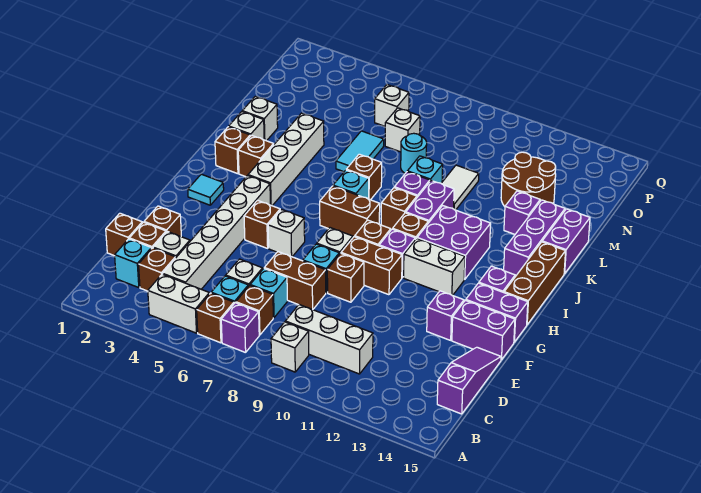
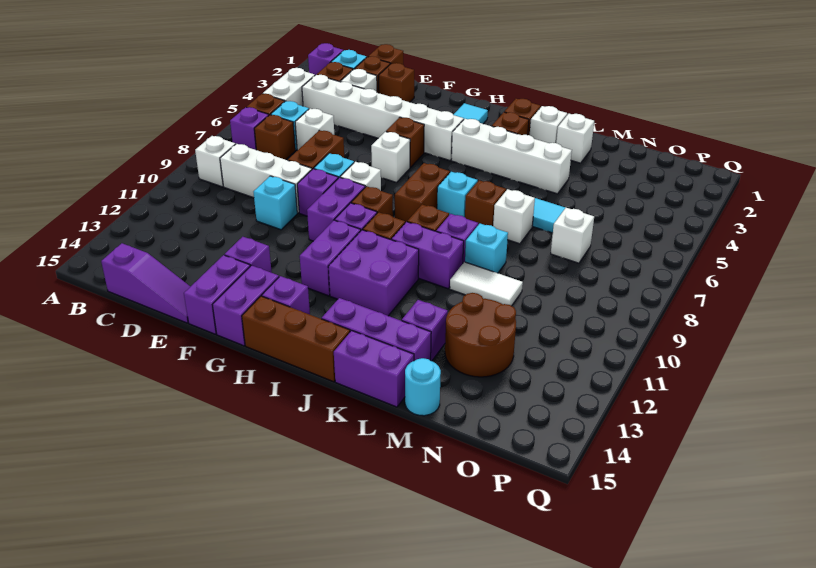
none -> purple brick B2 level 1
white brick C9:C11 level 1 -> white brick C9:E9 level 1
cyan brick D7 level 1 -> cyan brick E10 level 1
brown brick F9 level 1 -> purple brick F9 level 1
brown brick G9:G10 level 1 -> purple brick G9:G10 level 1
white brick H11:H12 level 1 -> purple brick H11:H12 level 1
cyan round brick M8 level 1 -> cyan round brick M15 level 1
white brick O6 level 1 -> white brick L7 level 1

